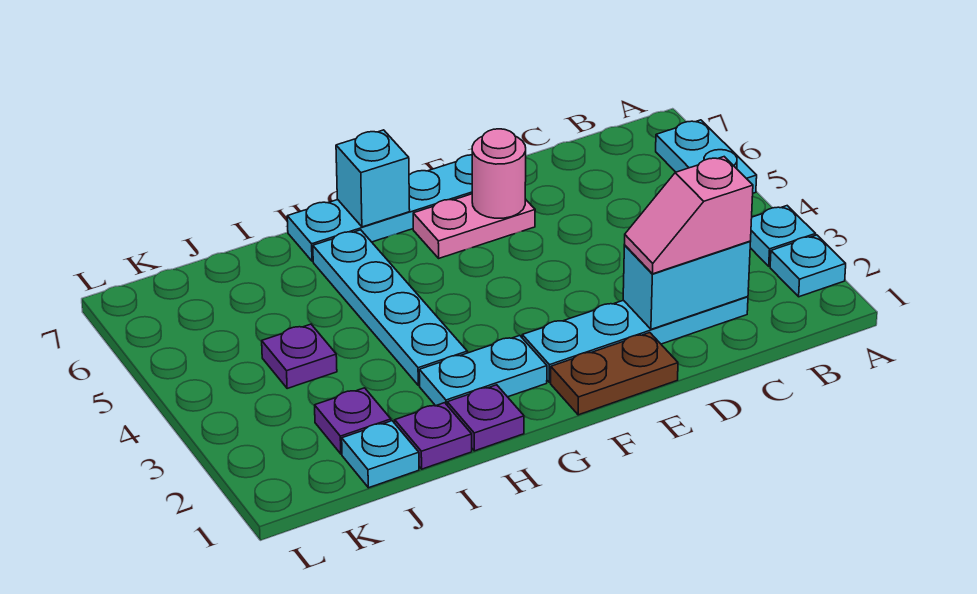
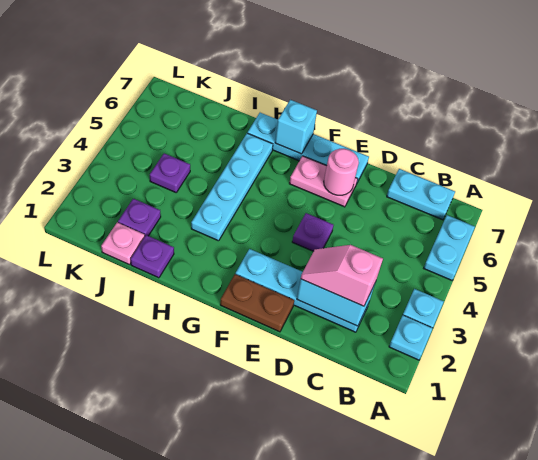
cyan plate G2:H2 level 1 -> cyan plate B7:C7 level 1
purple plate H1 level 1 -> purple plate E4 level 1
cyan plate J1 level 1 -> pink plate J1 level 1

